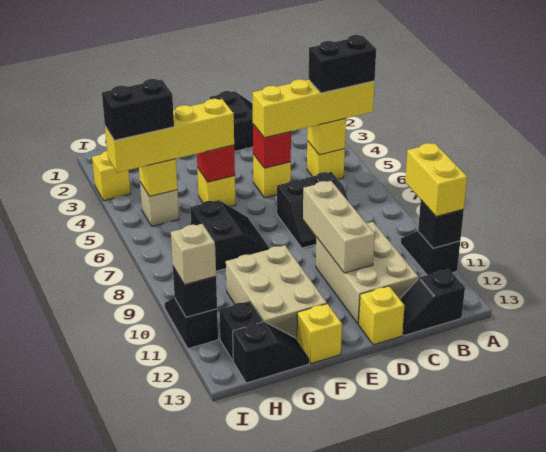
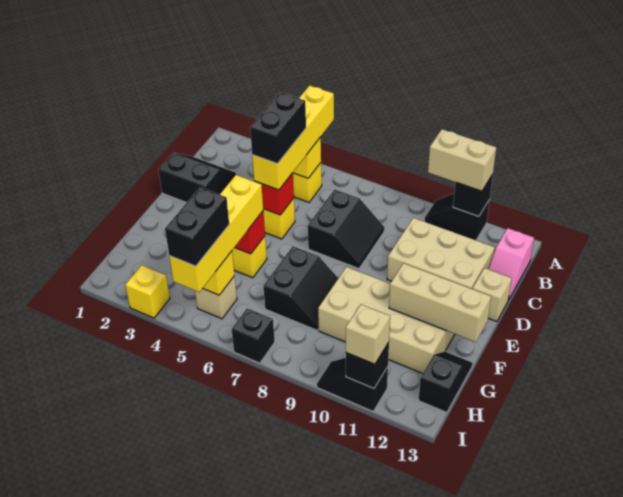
black brick A5:B5 level 4 -> black brick C5:D5 level 4
yellow brick A10:A11 level 3 -> tan brick A10:A11 level 3
black slope B13:C13 level 1 top B -> pink slope B13:C13 level 1 top B
tan brick D9:D11 level 2 -> tan brick F11:F13 level 2
yellow brick D13 level 1 -> tan brick D13 level 1
black slope F7:G8 level 1 top G -> black slope F7:G8 level 1 top 7
tan brick F10:G12 level 1 -> tan brick F9:G12 level 1
yellow brick F13 level 1 -> none
black brick H12 level 1 -> black brick I7 level 1

